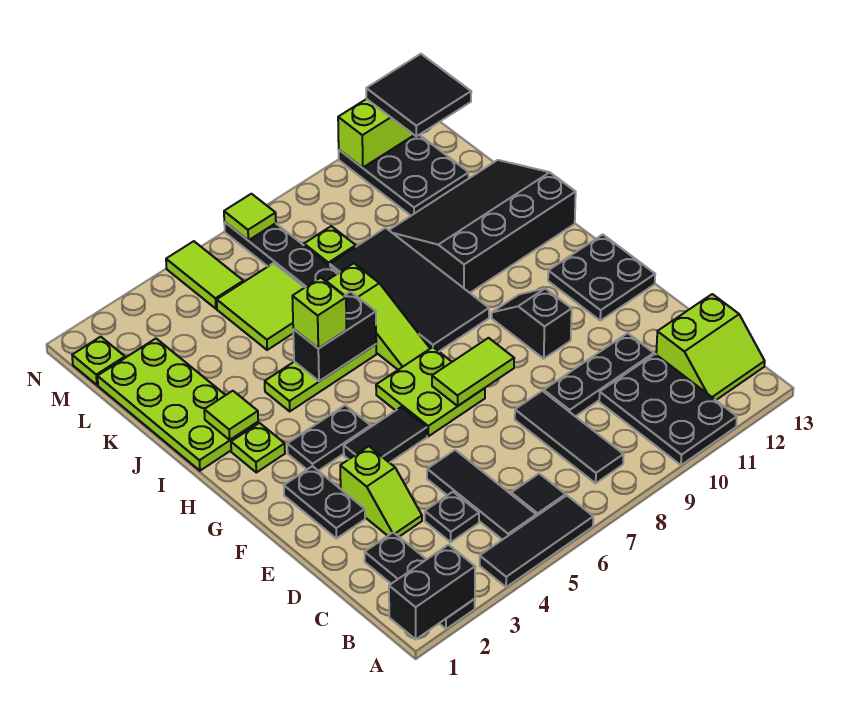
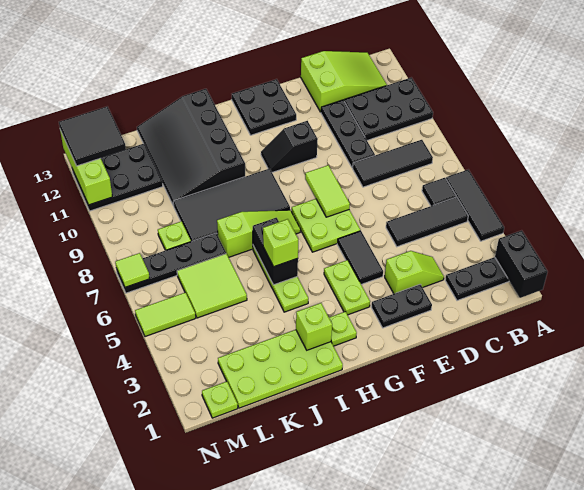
lime slope B12:C13 level 1 top C -> lime slope B12:D13 level 1 top D
black plate C4 level 1 -> none
black plate G3:G4 level 1 -> lime plate G3:G4 level 1
lime tile I2 level 2 -> lime brick I2 level 2

